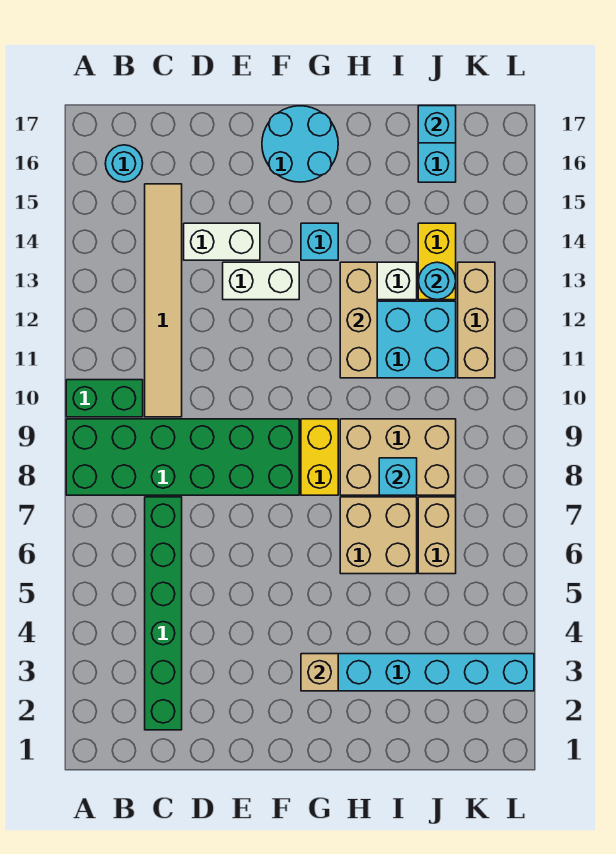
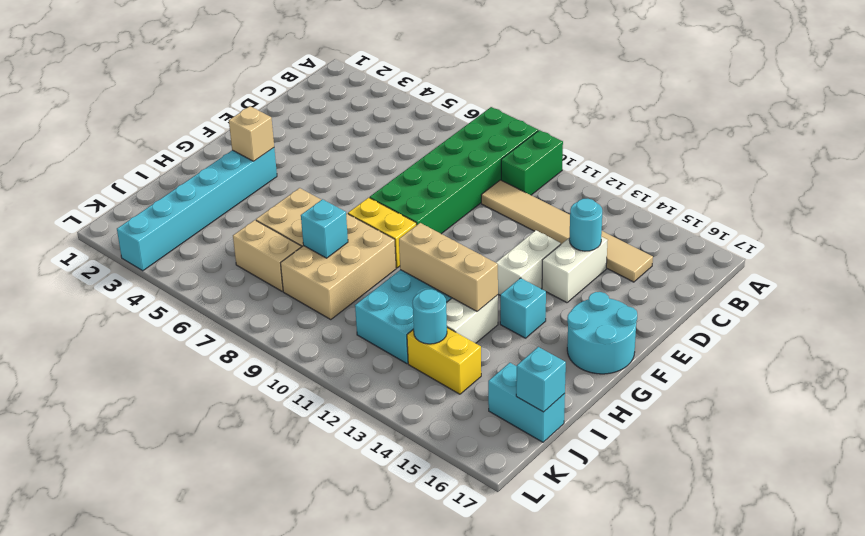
cyan round brick B16 level 1 -> cyan round brick D14 level 2
green brick C2:C7 level 1 -> none
tan brick K11:K13 level 1 -> none

